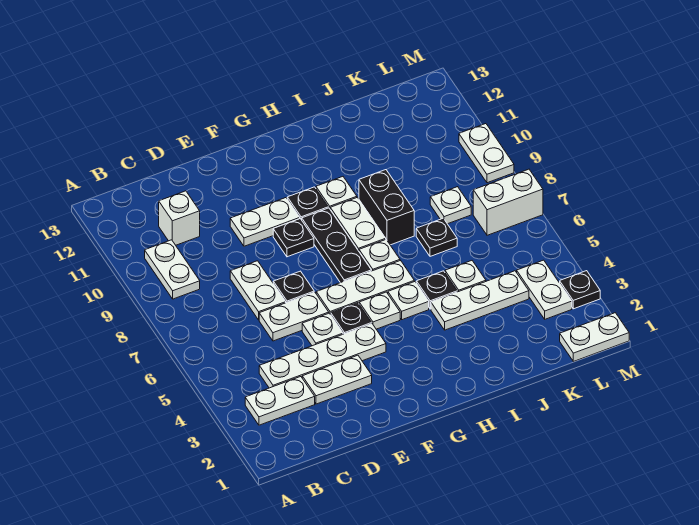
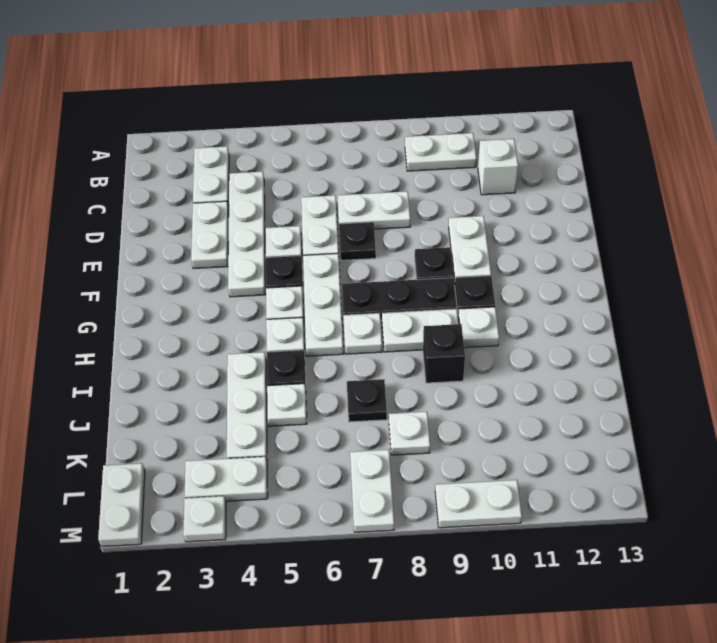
black brick I8:I9 level 1 -> black brick I9 level 1
white brick L7:M7 level 1 -> white plate L7:M7 level 1
black plate M3 level 1 -> white plate M3 level 1

